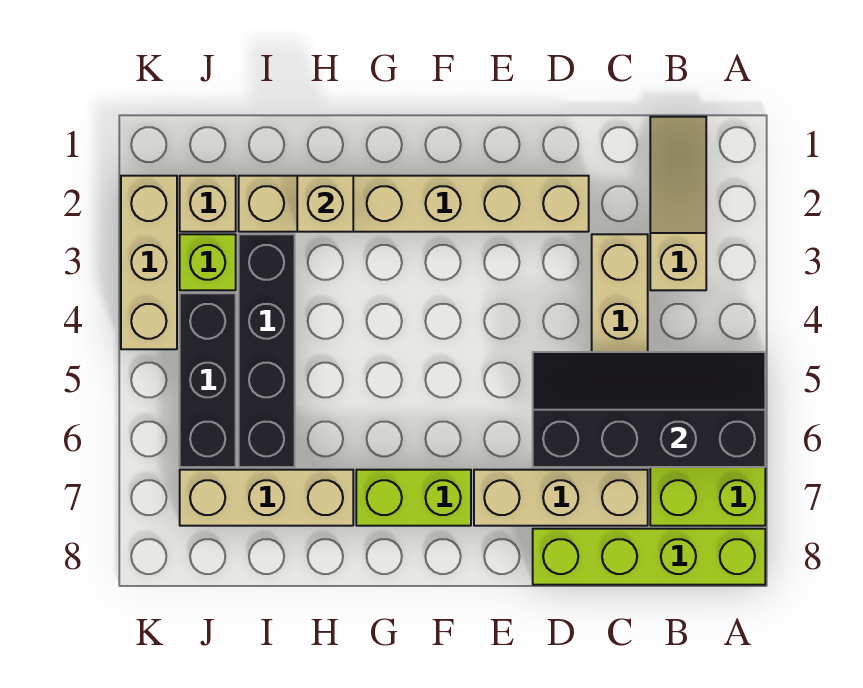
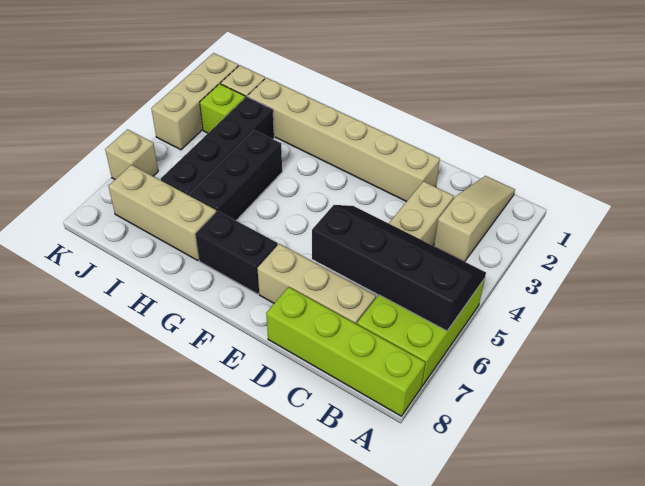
lime brick F7:G7 level 1 -> black brick F7:G7 level 1
tan brick H2 level 2 -> tan brick K6 level 1
black brick J4:J6 level 1 -> black brick H4:H6 level 1

